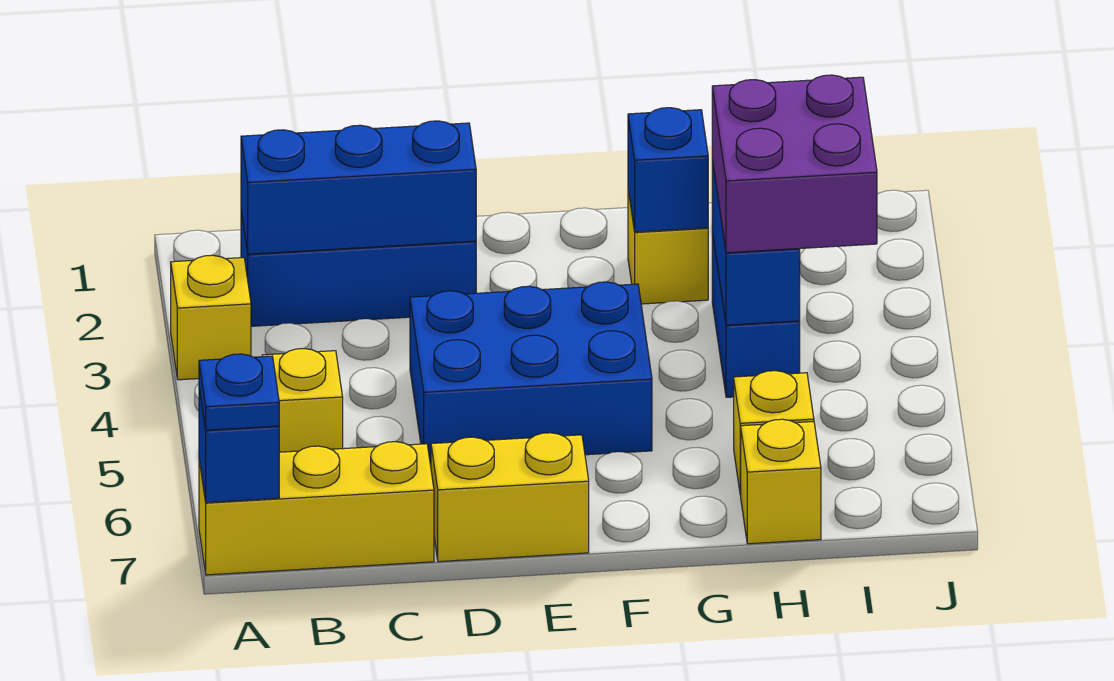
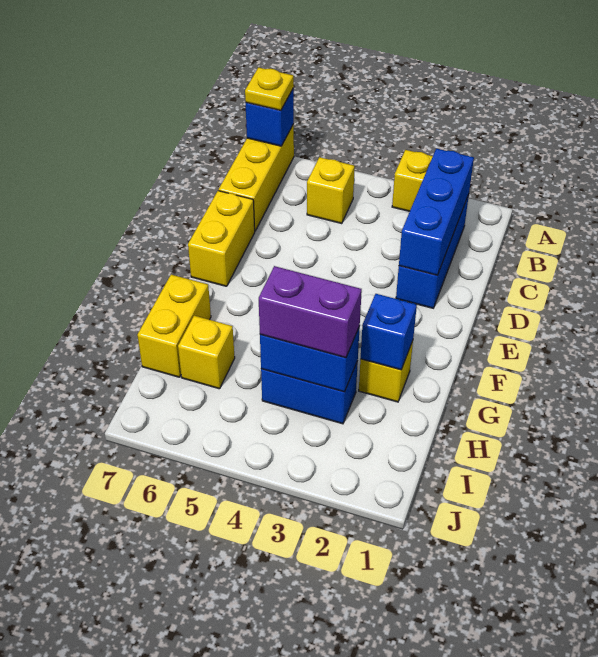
blue plate A7 level 3 -> yellow plate A7 level 3
blue brick D4:F5 level 1 -> none
purple brick H3:I4 level 3 -> purple brick H3:H4 level 3
yellow brick H7 level 1 -> yellow brick G7:H7 level 1

